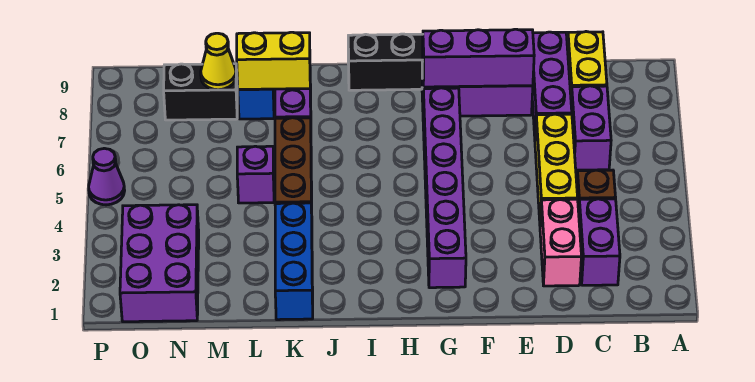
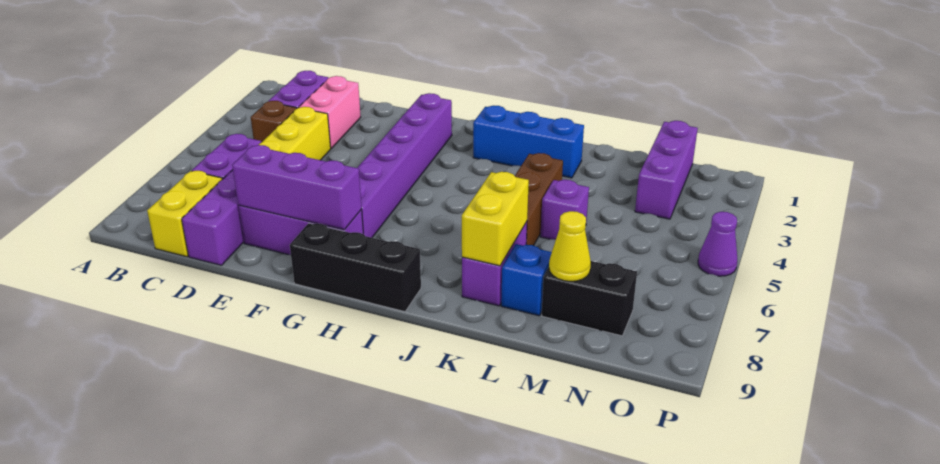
blue brick K1:K3 level 1 -> blue brick I2:K2 level 1
yellow brick K8:L8 level 2 -> yellow brick K7:K8 level 2
purple brick N1:O3 level 1 -> purple brick N1:N3 level 1

